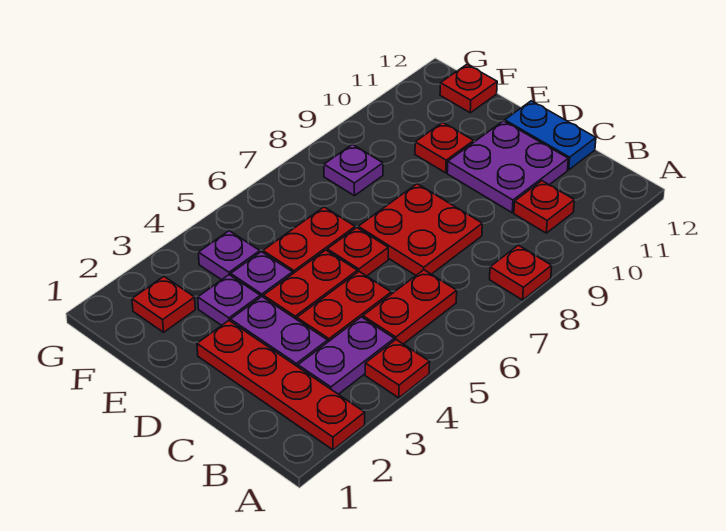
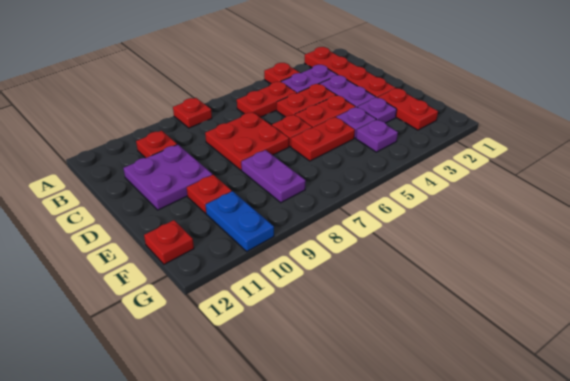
blue plate C12:D12 level 1 -> blue plate F10:G10 level 1
red plate F2 level 1 -> red plate E2:F2 level 1
purple plate F8 level 1 -> purple plate E8:F8 level 1

